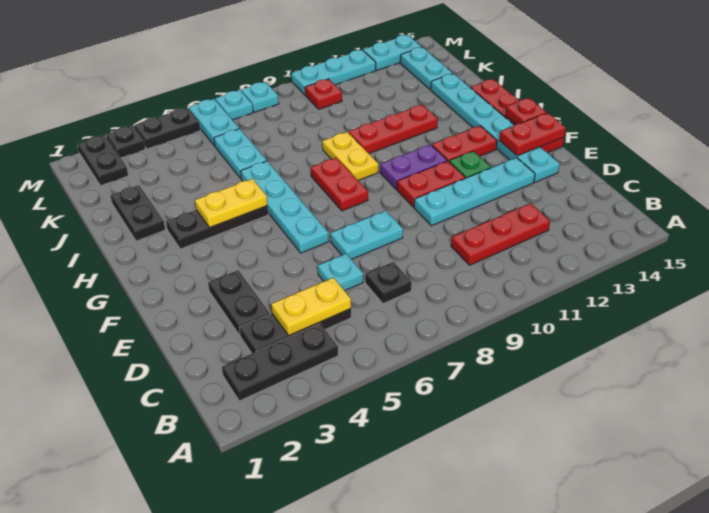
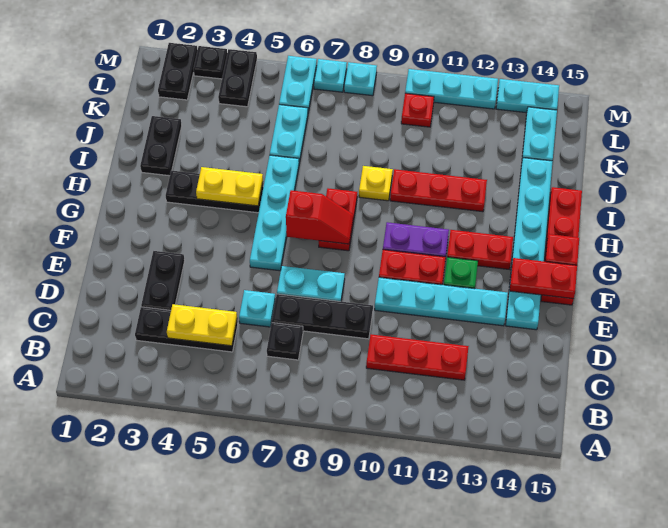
black plate B2:B4 level 1 -> black plate D7:D9 level 1
none -> red slope G7:G8 level 2 top 7
yellow plate H9:I9 level 1 -> yellow plate I9 level 1
black plate M4:M5 level 1 -> black plate L4:M4 level 1

